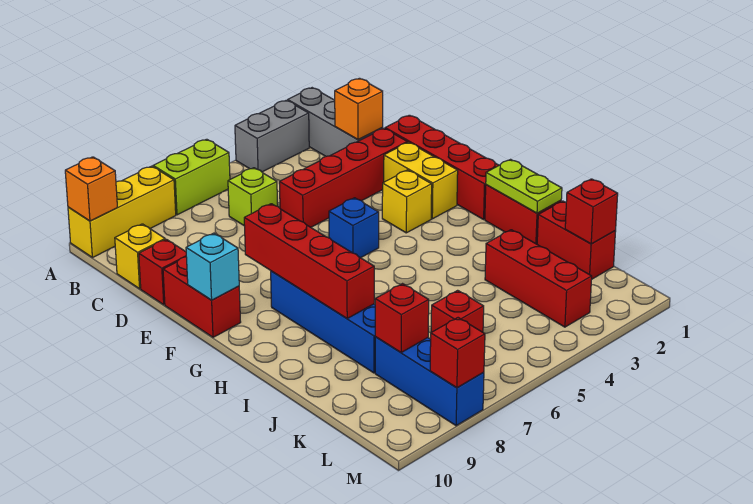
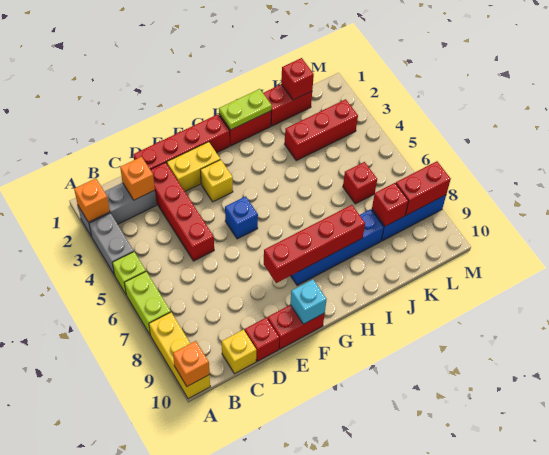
none -> orange brick A2 level 2
lime brick C6 level 1 -> lime brick A5 level 1
red brick M8 level 2 -> red brick L8:M8 level 2

